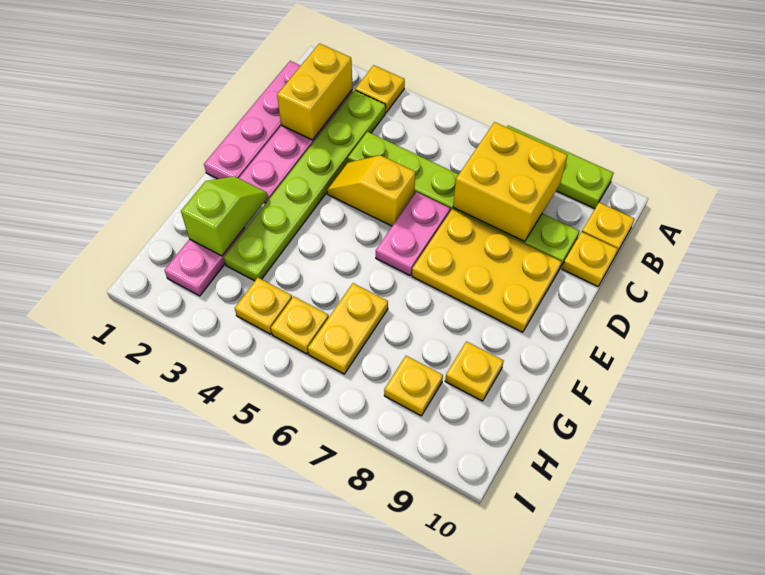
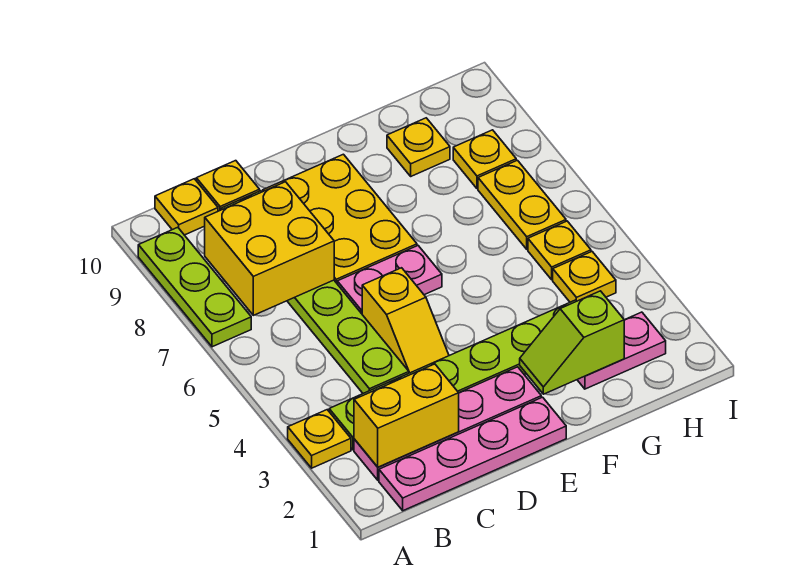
yellow plate G6:H6 level 1 -> yellow plate H6:H7 level 1

